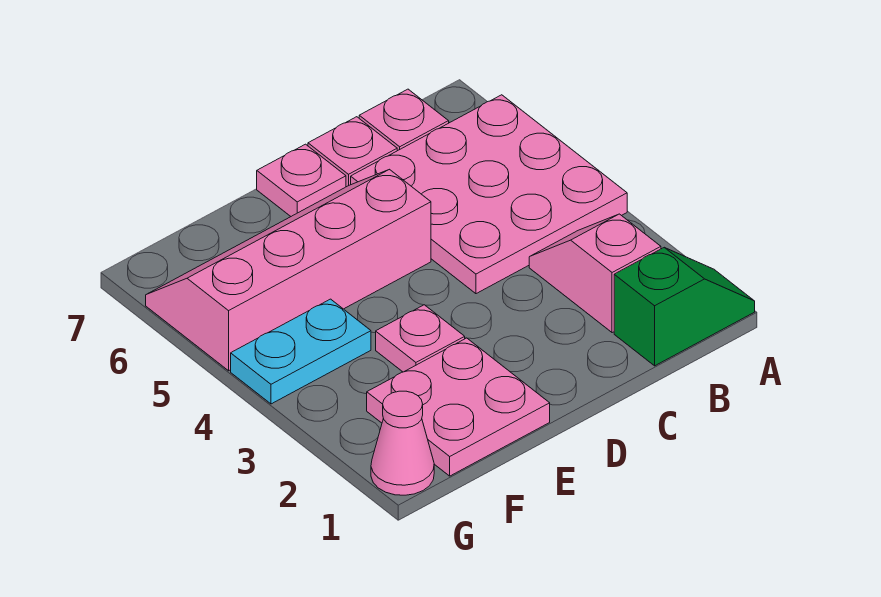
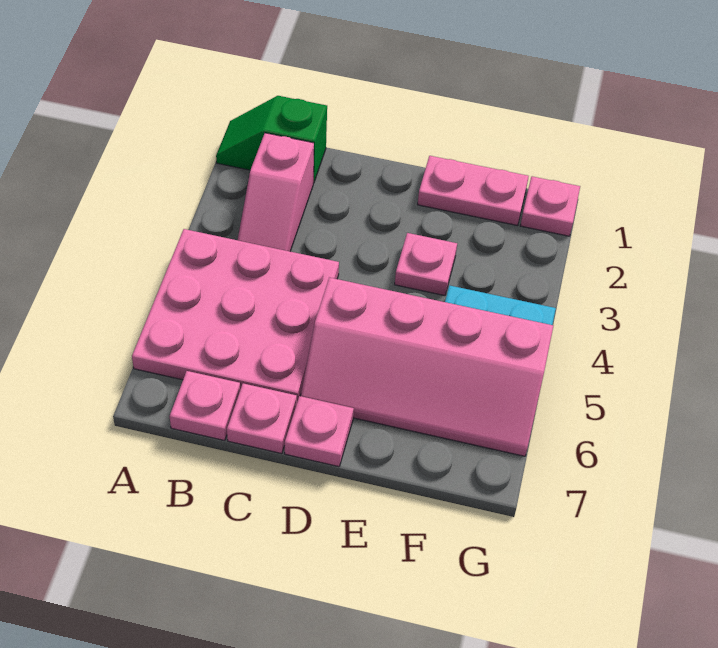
pink plate E1:F2 level 1 -> pink plate E1:F1 level 1
pink cone G1 level 1 -> pink plate G1 level 1

